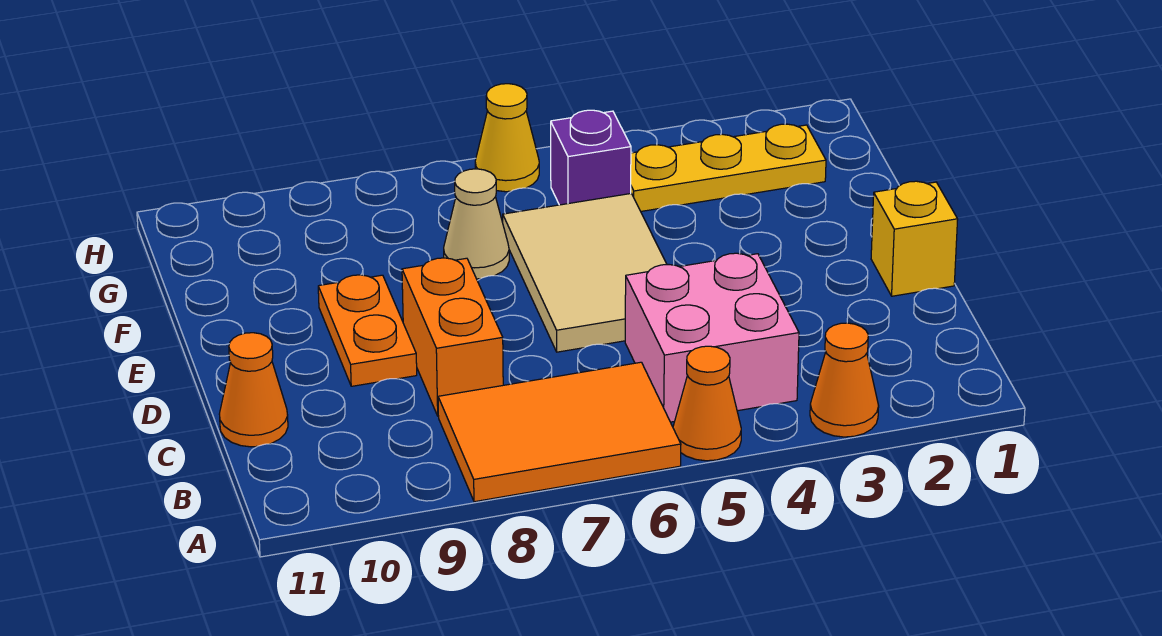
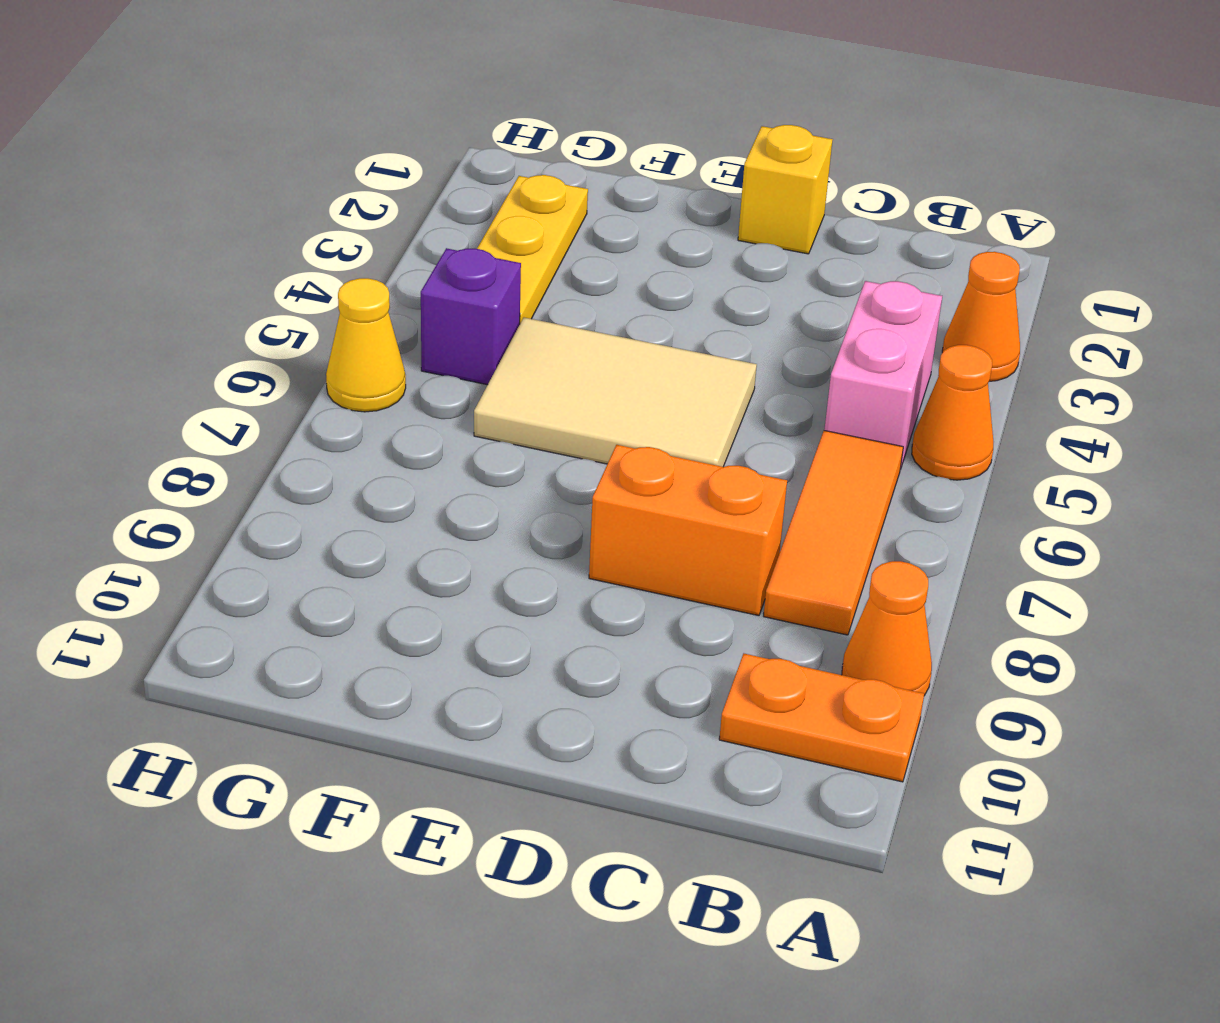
orange tile A6:B8 level 1 -> orange tile B6:B8 level 1
pink brick B4:C5 level 1 -> pink brick B4:B5 level 1
orange cone C11 level 1 -> orange cone A9 level 1
orange plate D9:E9 level 1 -> orange plate A10:B10 level 1
tan cone F7 level 1 -> none

